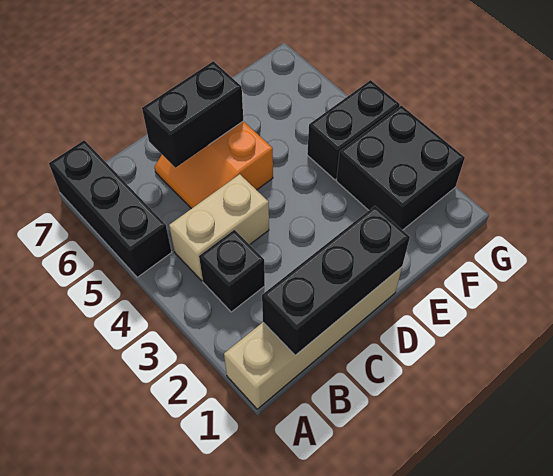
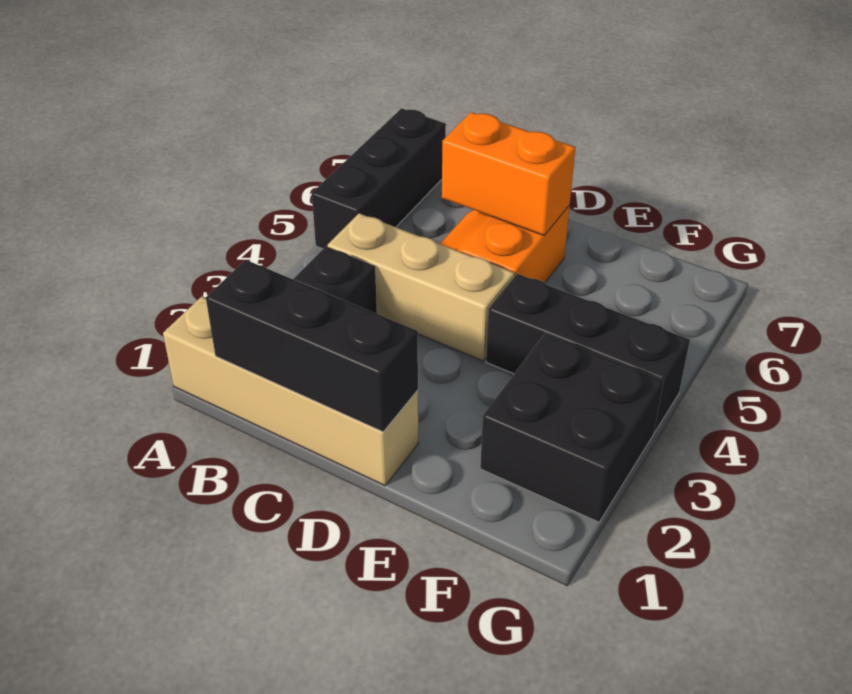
tan brick B4:C4 level 1 -> tan brick B4:D4 level 1
black brick C6:D6 level 2 -> orange brick C6:D6 level 2
black brick F4:G4 level 1 -> black brick E4:G4 level 1

